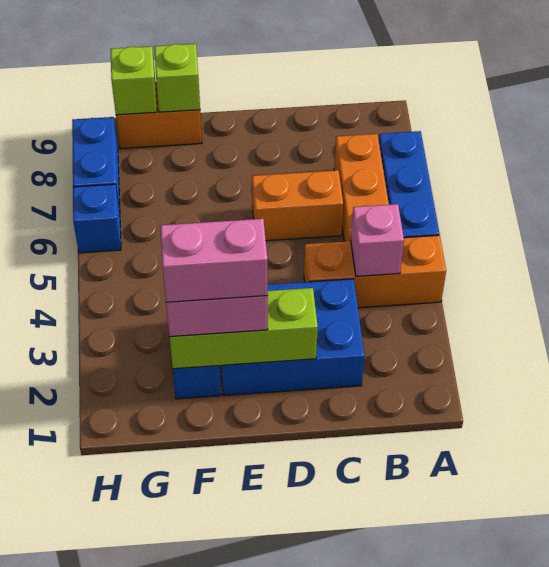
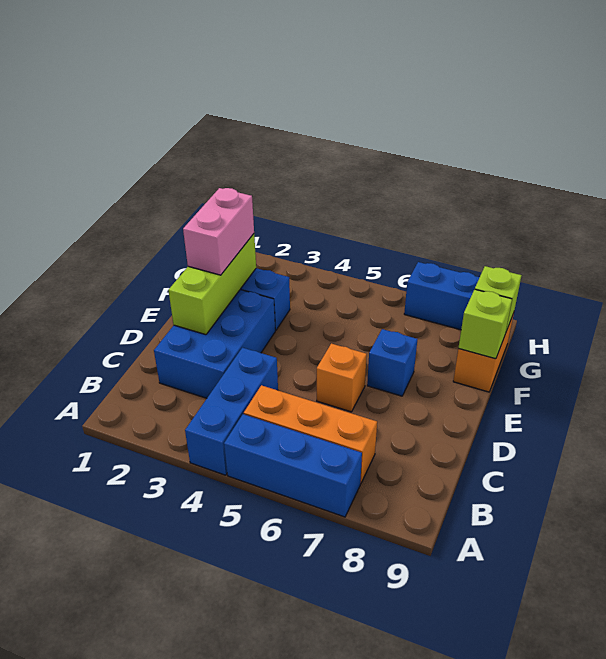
orange brick A4:C4 level 1 -> blue brick A4:C4 level 1
pink brick B4 level 2 -> none
orange brick C6:D6 level 1 -> orange brick D6 level 1
pink brick E2:F2 level 4 -> none
blue brick H6 level 1 -> blue brick E7 level 1

